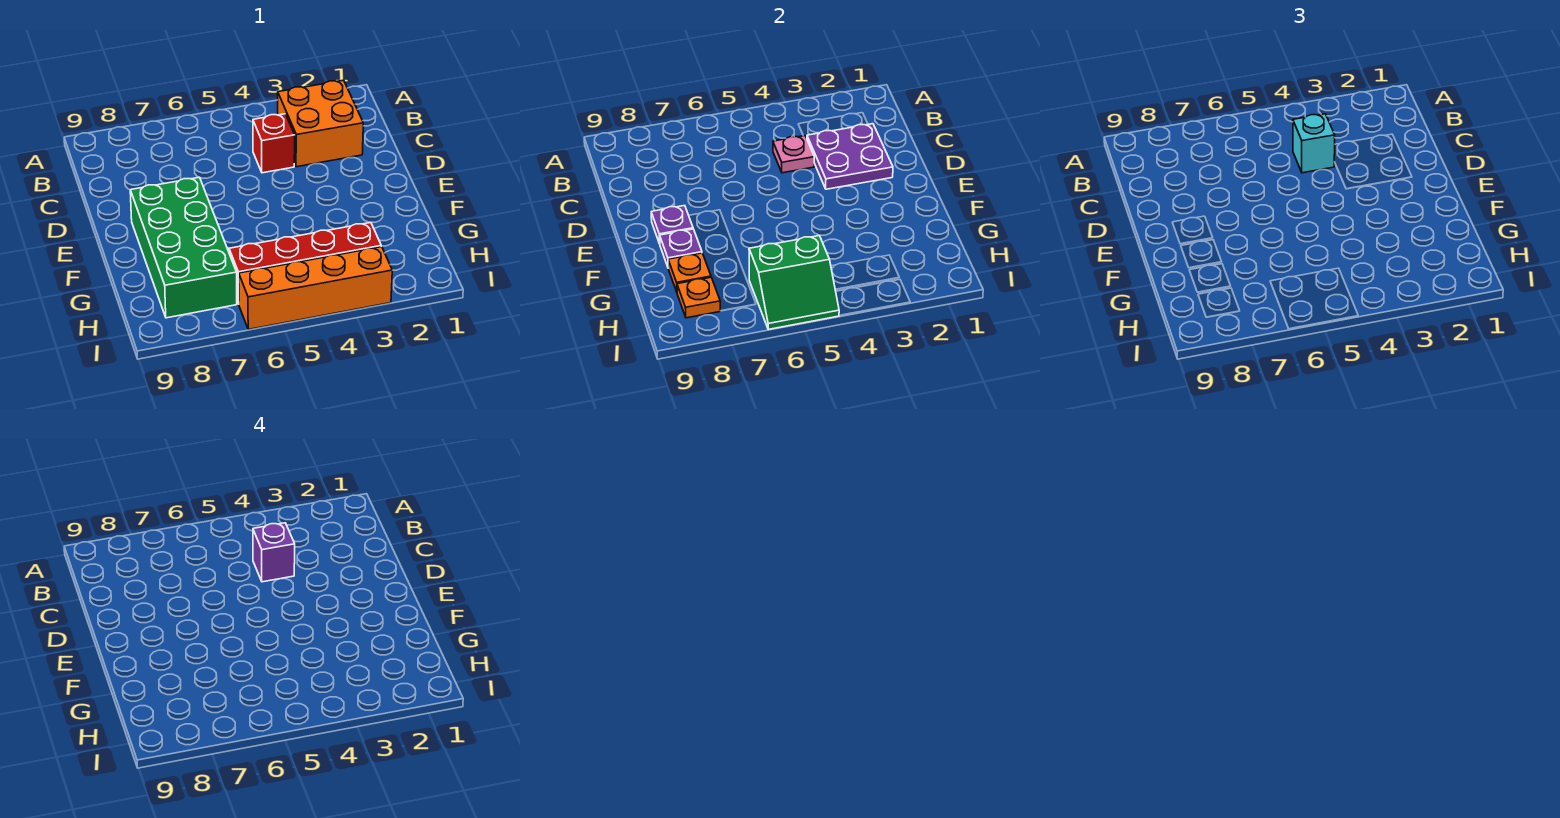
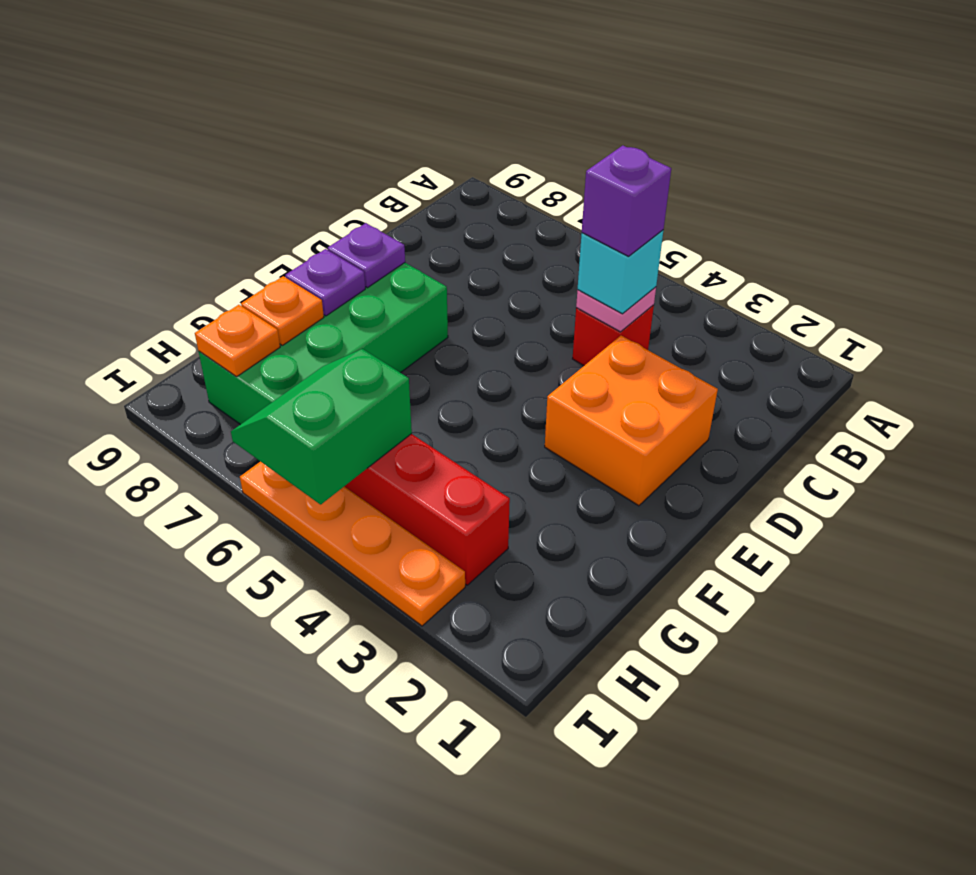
orange brick B2:C3 level 1 -> orange brick D2:E3 level 1
purple plate C2:D3 level 2 -> none
green slope H5:I6 level 2 top H -> green slope H5:I6 level 2 top 5
orange brick I3:I6 level 1 -> orange plate I3:I6 level 1

